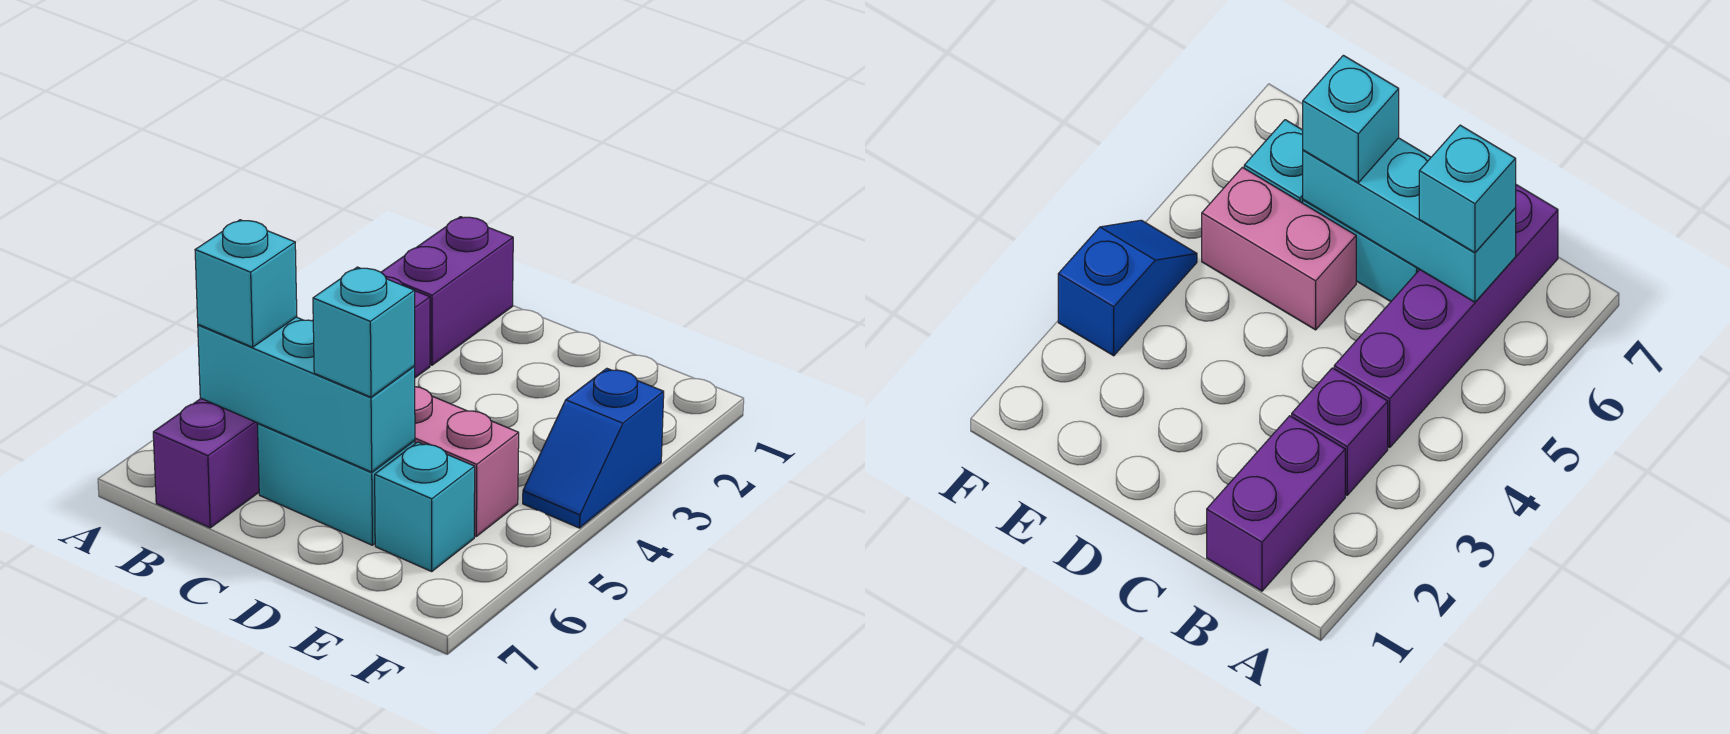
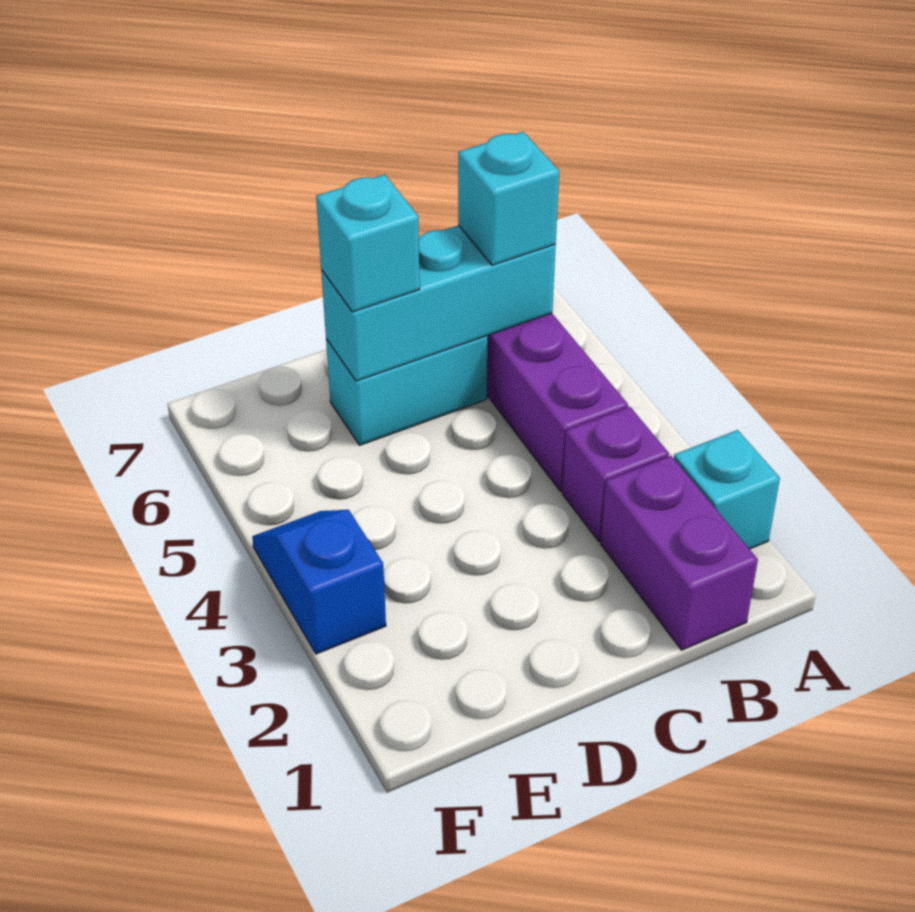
pink brick D5:E5 level 1 -> none
cyan brick E6 level 1 -> cyan brick A2 level 1

